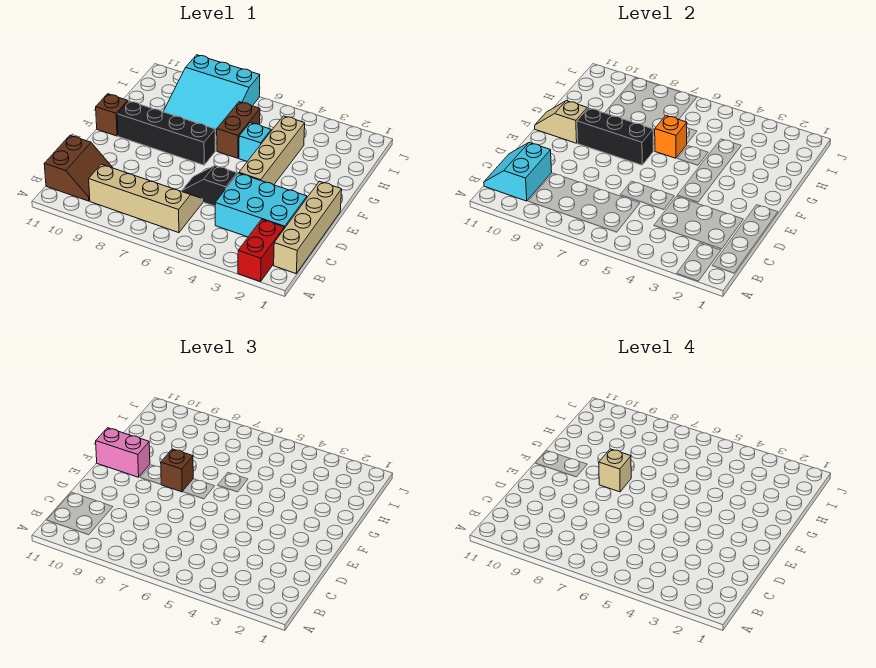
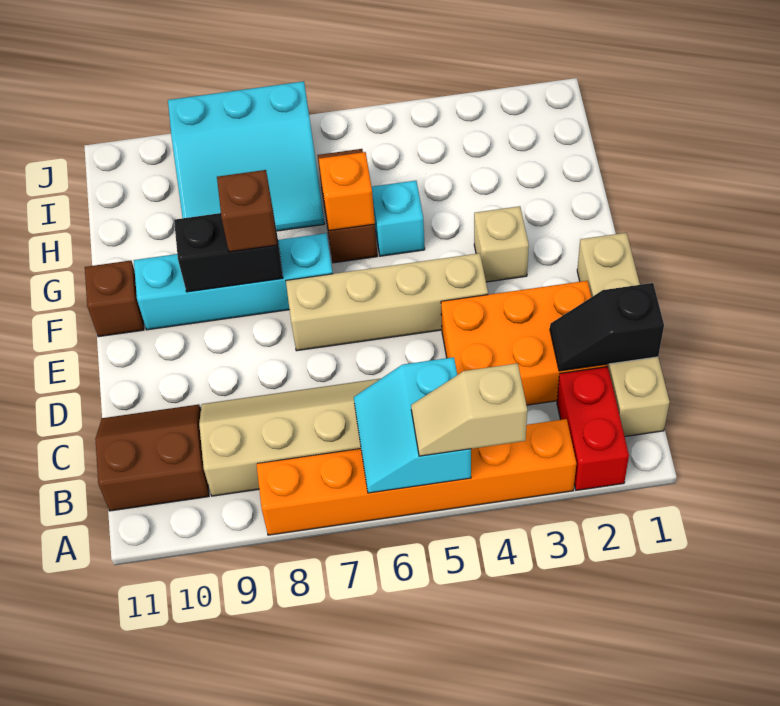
none -> orange brick A3:A8 level 1
brown slope B10:C11 level 1 top 11 -> brown slope B10:C11 level 1 top B
cyan slope B10:C11 level 2 top 10 -> cyan slope A5:B6 level 2 top 5
cyan brick C2:D4 level 1 -> orange brick C2:D4 level 1
black slope D5:D6 level 1 top 5 -> black slope C1:C2 level 2 top 1
tan brick E4:H4 level 1 -> tan brick E4:E7 level 1
black brick F7:F10 level 1 -> cyan brick F7:F10 level 1
black brick F7:F9 level 2 -> black brick F8:F9 level 2
tan brick F8 level 4 -> tan brick F3 level 1
tan slope F10:F11 level 2 top 10 -> tan slope A4:A5 level 3 top 4
pink brick F10:F11 level 3 -> none

